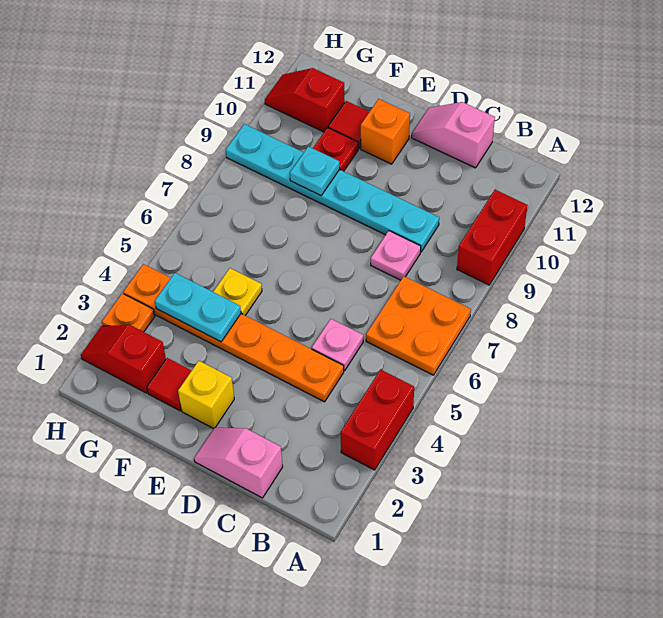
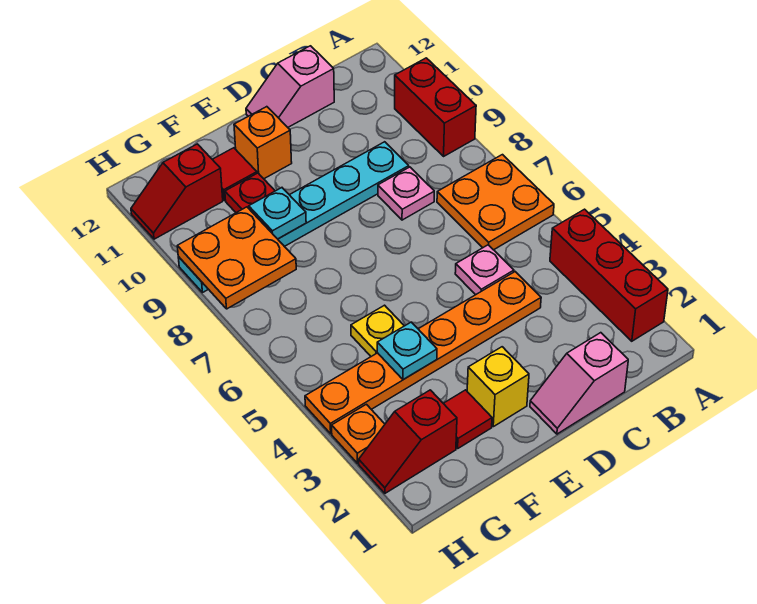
red brick A3:A4 level 1 -> red brick A2:A4 level 1
cyan plate F4:G4 level 2 -> cyan plate F4 level 2
none -> orange plate G8:H9 level 2

